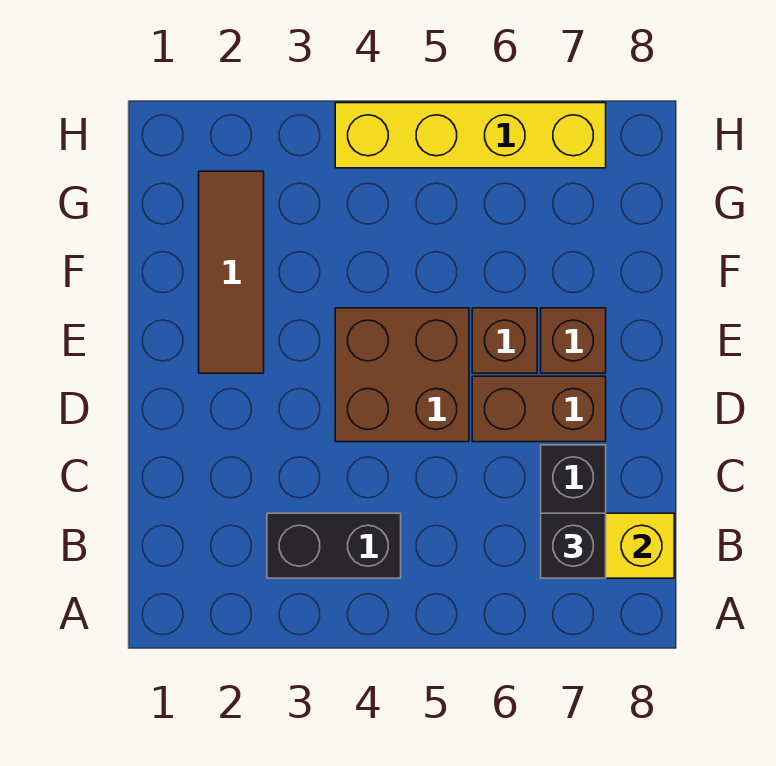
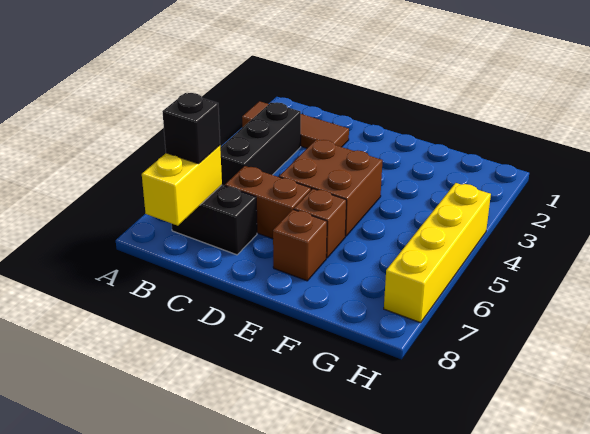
black brick B3:B4 level 1 -> black brick B3:B5 level 1
brown brick D6:D7 level 1 -> brown brick C6:D6 level 1
brown tile E2:G2 level 1 -> brown tile A2:C2 level 1

